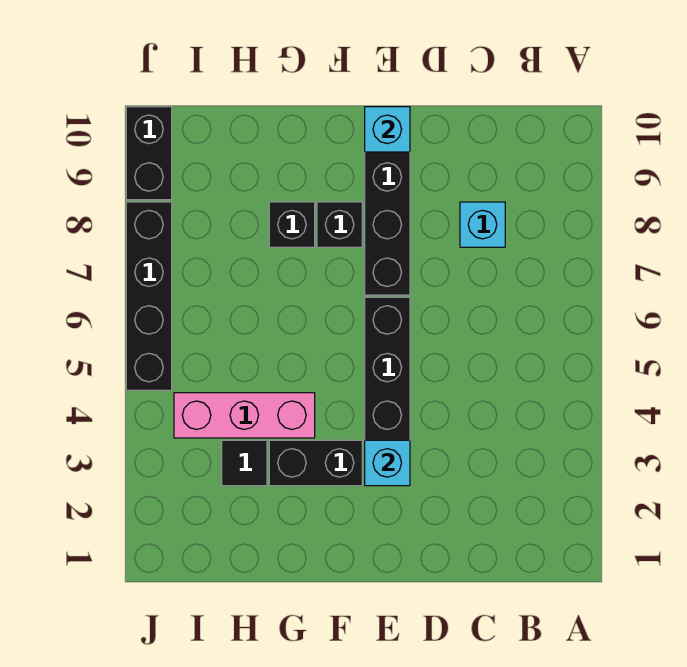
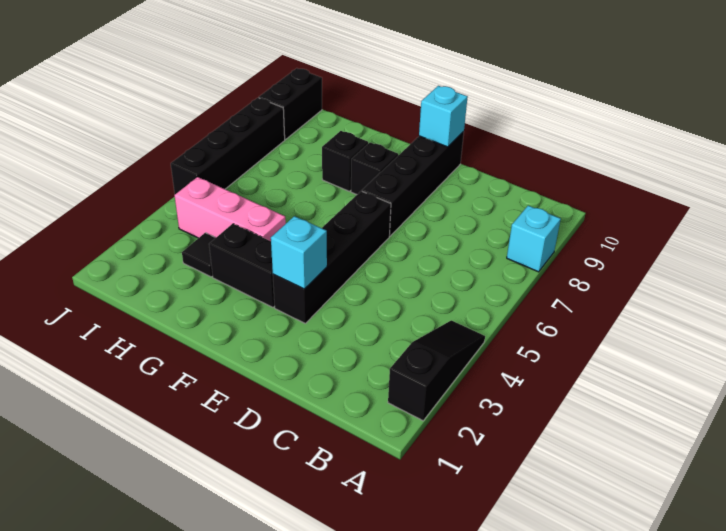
none -> black slope A2:A4 level 1 top 2
cyan brick C8 level 1 -> cyan brick A8 level 1

